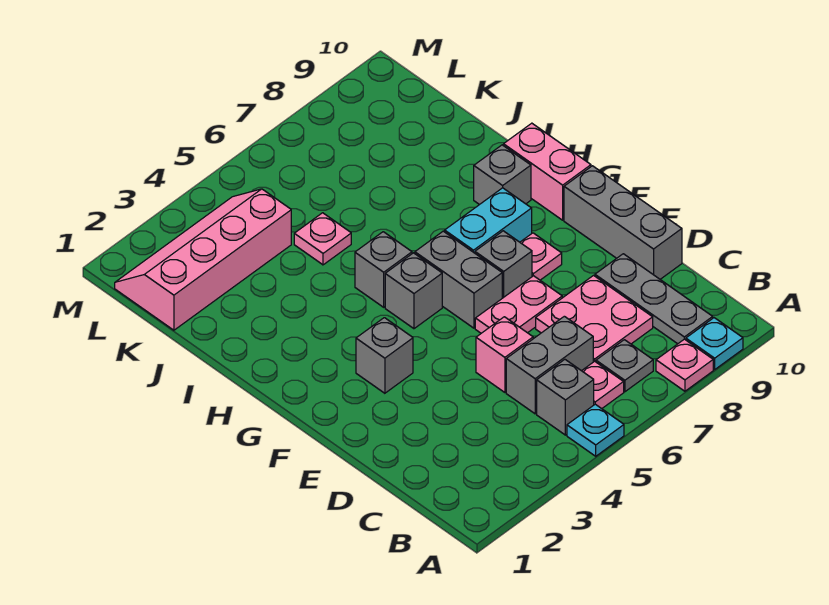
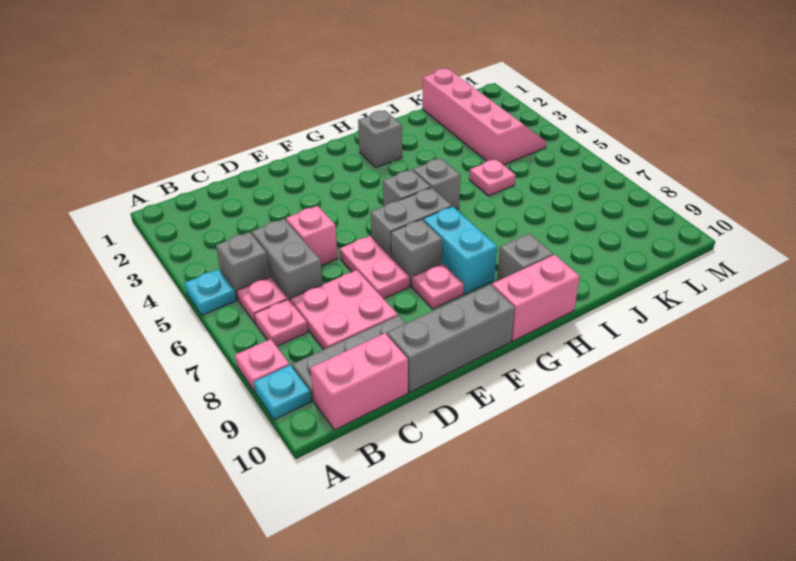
grey plate B7 level 1 -> pink plate B7 level 1
none -> pink brick B10:C10 level 1
grey brick F3 level 1 -> grey brick H2 level 1

